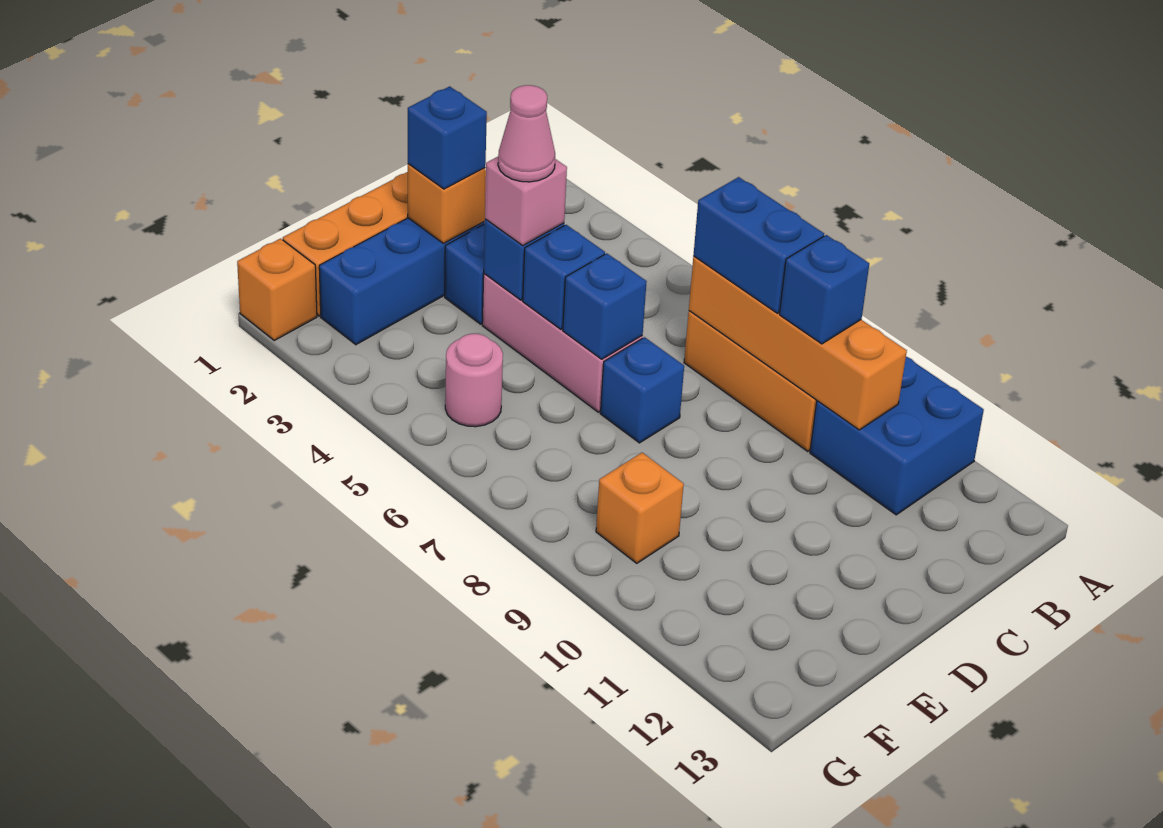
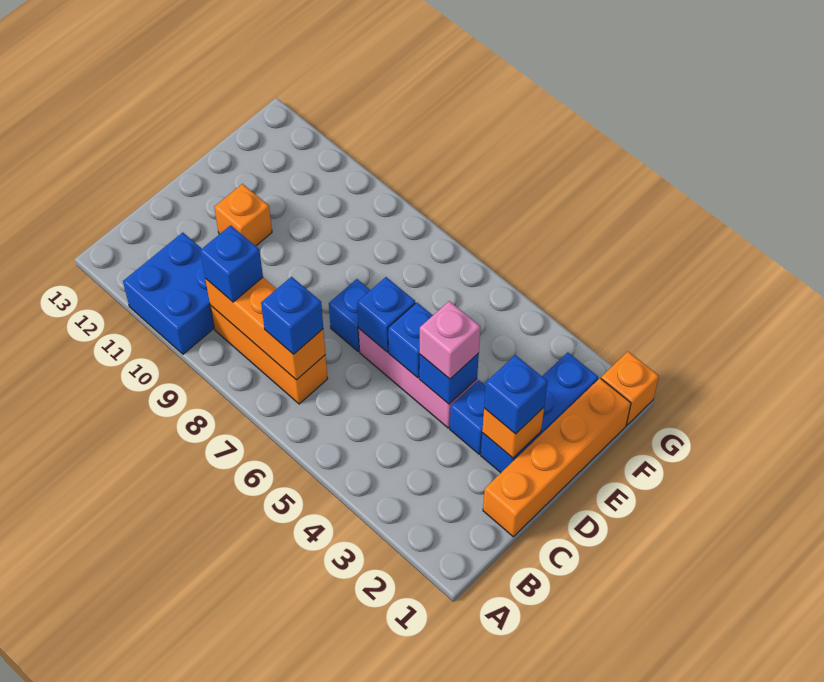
orange brick B7:B10 level 2 -> orange brick B7:B9 level 2
blue brick B7:B8 level 3 -> blue brick B7 level 3
pink cone D4 level 4 -> none
pink round brick F5 level 1 -> none
orange brick F9 level 1 -> orange brick D11 level 1

